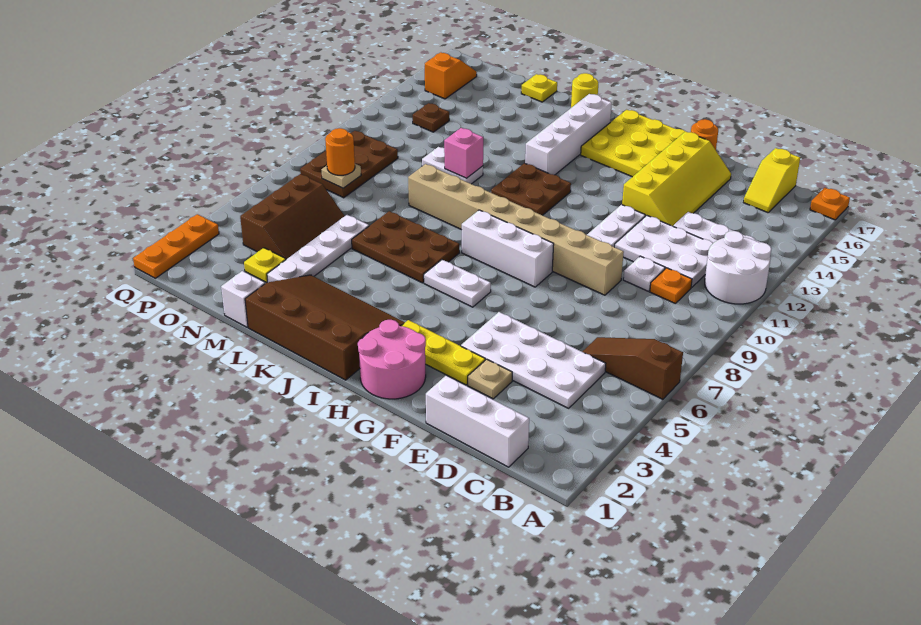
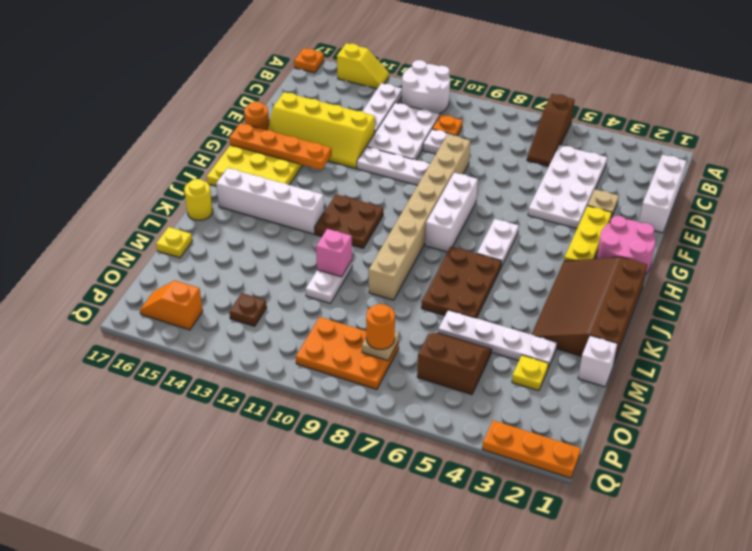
yellow slope C16:C17 level 1 top 17 -> yellow slope A14:A15 level 1 top 15
yellow slope E13:F16 level 1 top F -> yellow slope E13:F16 level 1 top E
none -> orange plate G14:G17 level 2
brown slope N4:O6 level 1 top O -> brown slope N5:O6 level 1 top O
brown plate O8:P10 level 1 -> orange plate O8:P10 level 1

